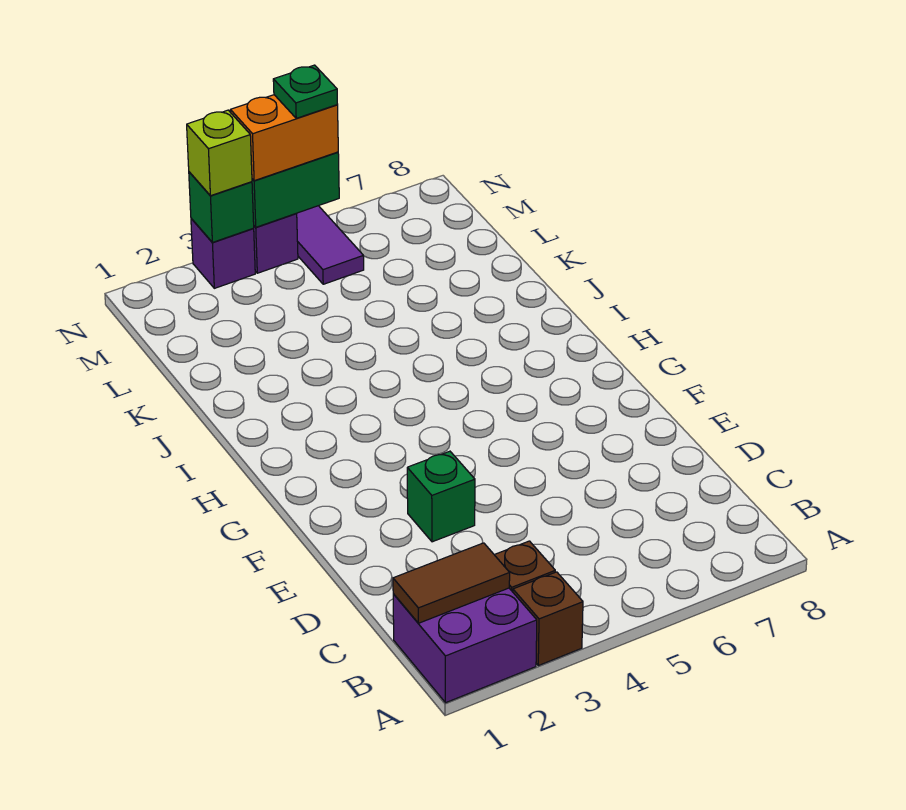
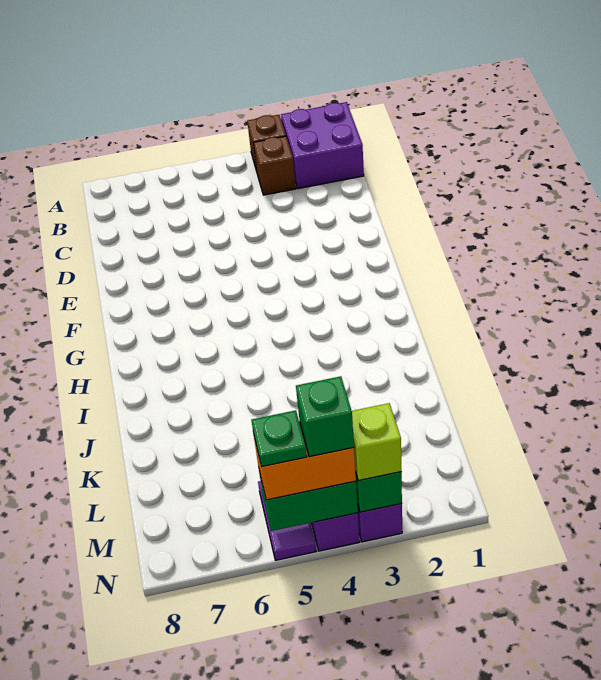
brown tile B1:B2 level 2 -> none
green brick E3 level 1 -> green brick N4 level 4

